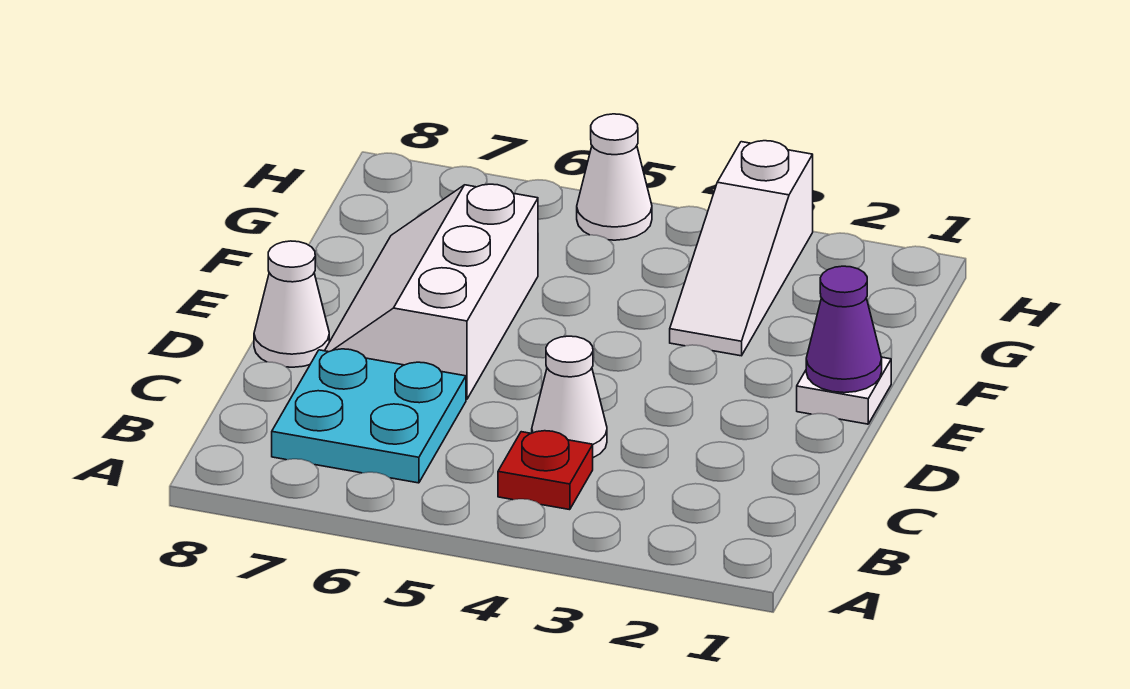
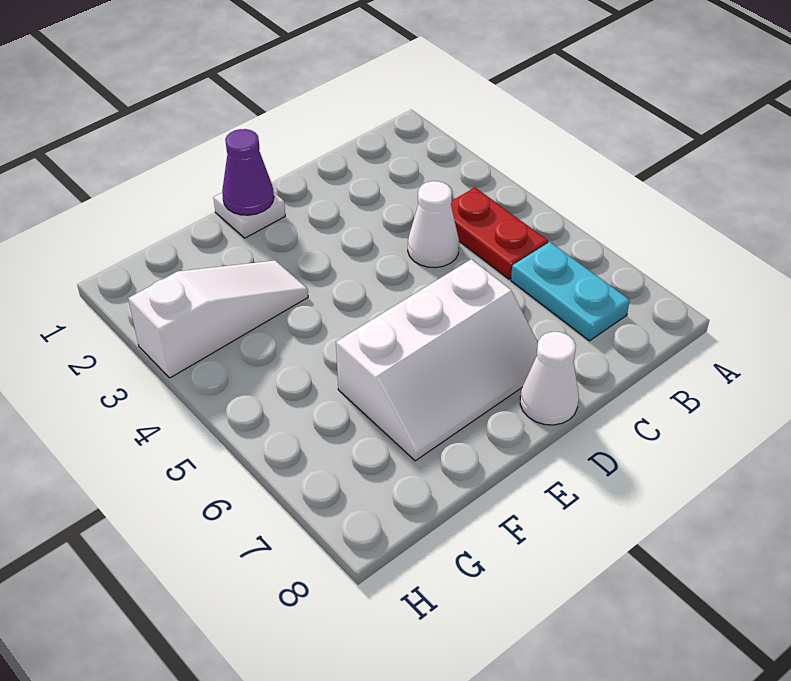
red plate B4 level 1 -> red plate B4:B5 level 1
cyan plate B6:C7 level 1 -> cyan plate B6:B7 level 1
white cone H5 level 1 -> none

